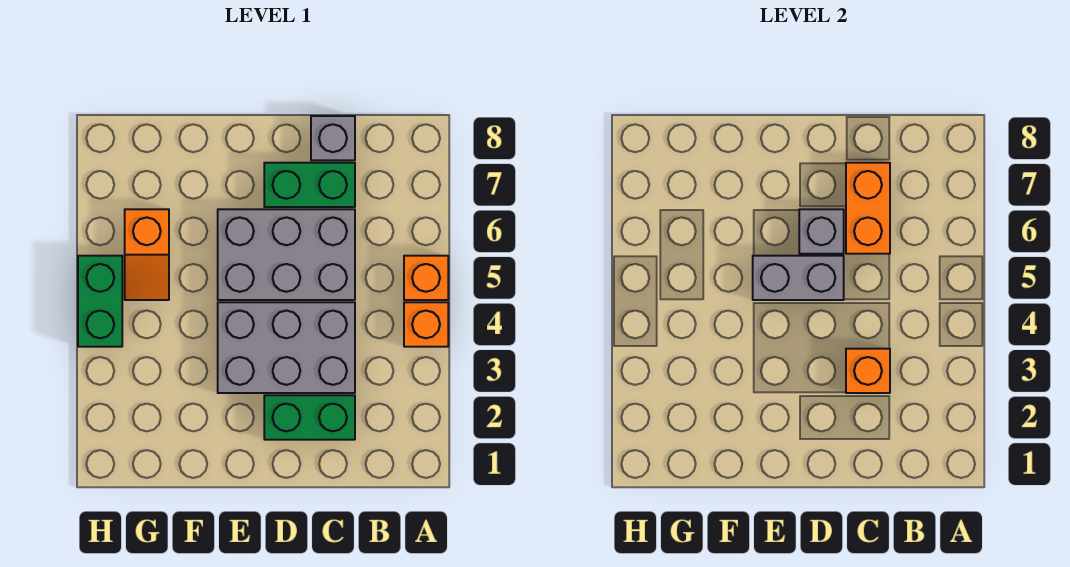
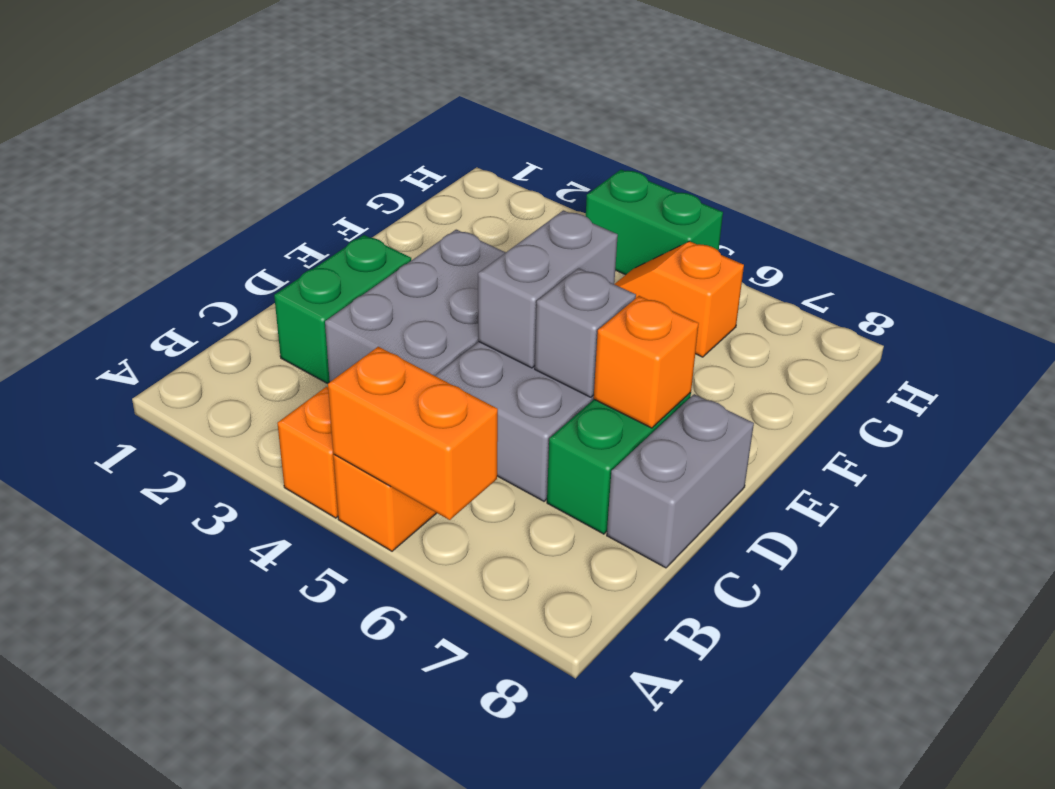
orange brick C3 level 2 -> orange brick D7 level 2
orange brick C6:C7 level 2 -> orange brick A5:A6 level 2
grey brick C8 level 1 -> grey brick C8:D8 level 1

